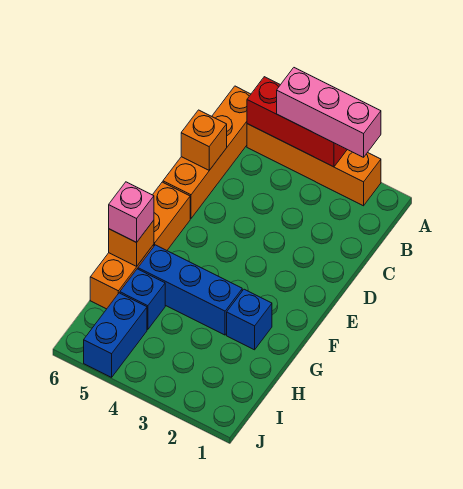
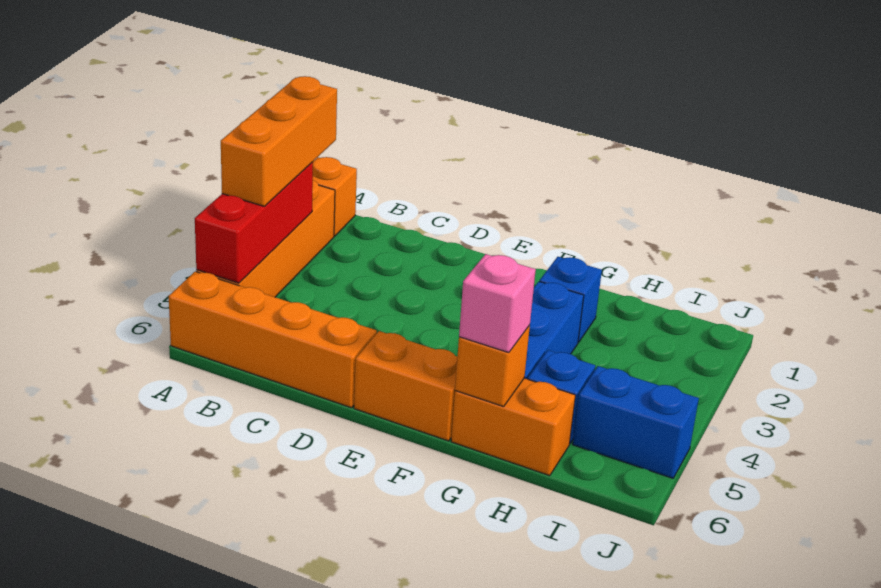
pink brick A2:A4 level 3 -> orange brick A2:A4 level 3
orange brick C6 level 2 -> orange brick A1 level 1

